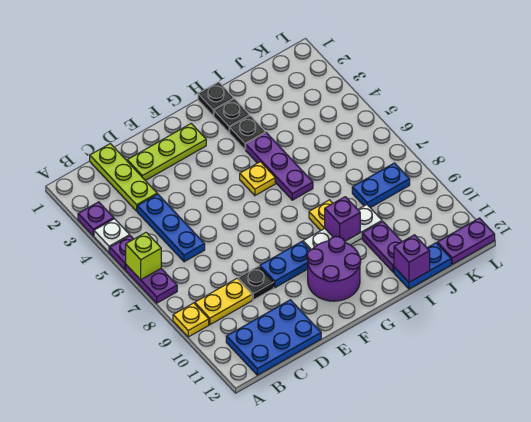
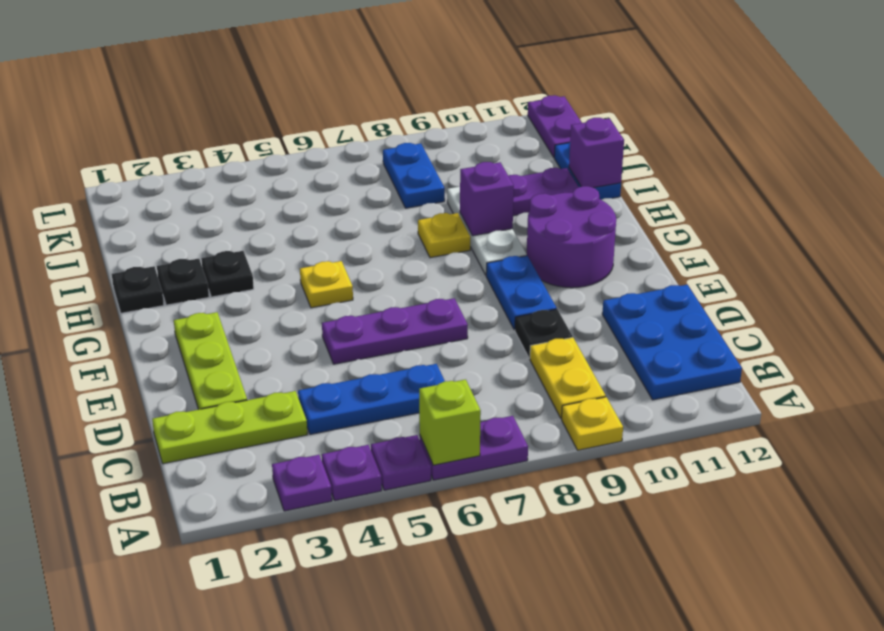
white plate A4 level 1 -> purple plate A4 level 1
purple plate H4:H6 level 1 -> purple plate E5:E7 level 1

